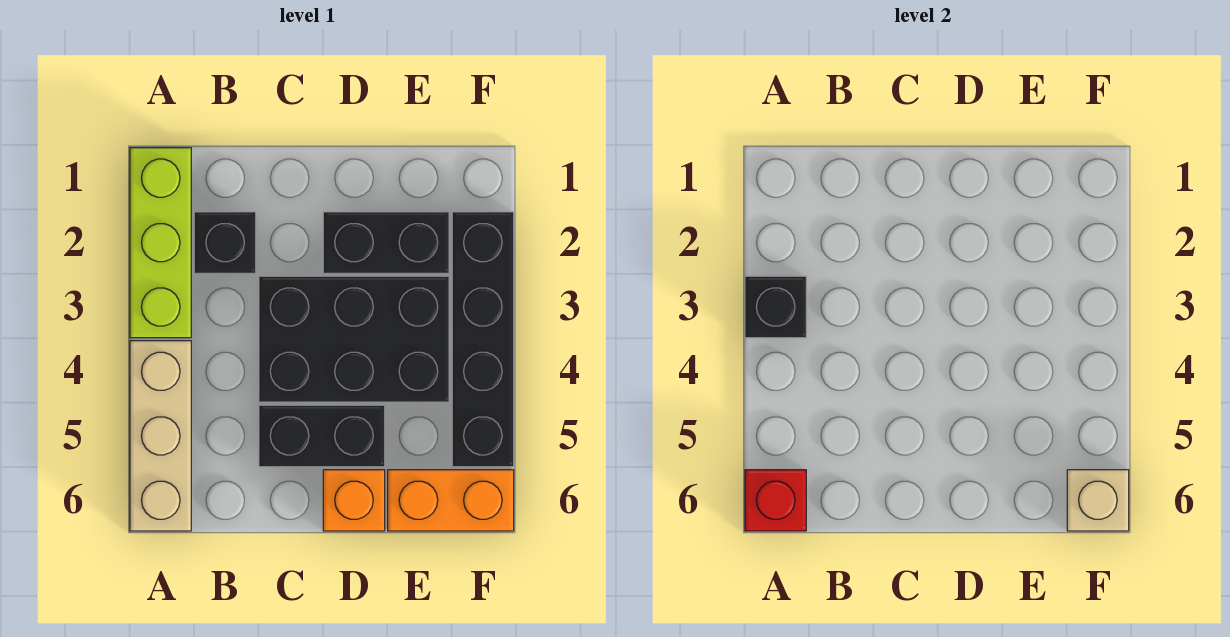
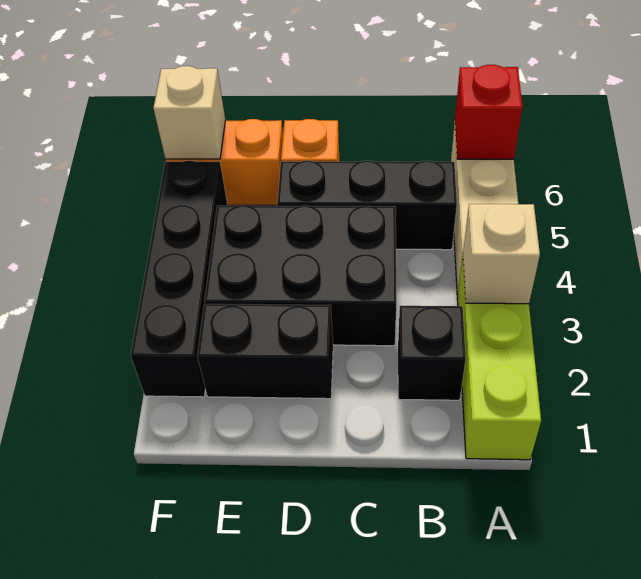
black brick A3 level 2 -> tan brick A3 level 2
black brick C5:D5 level 1 -> black brick B5:D5 level 1

